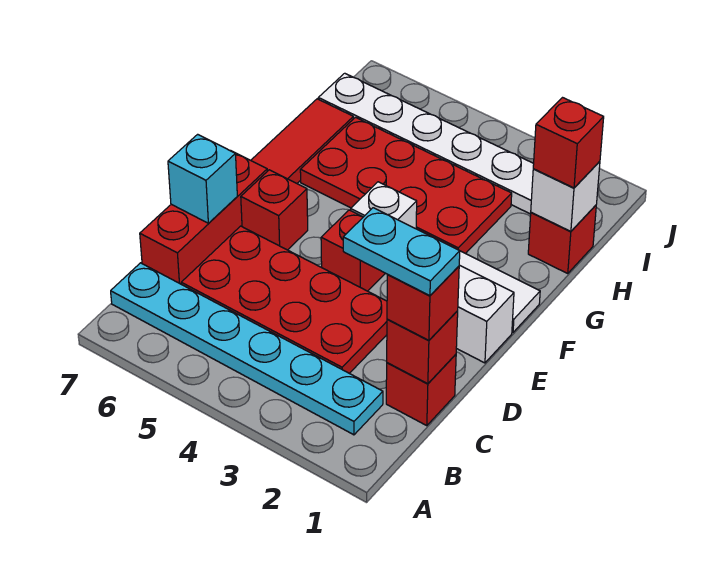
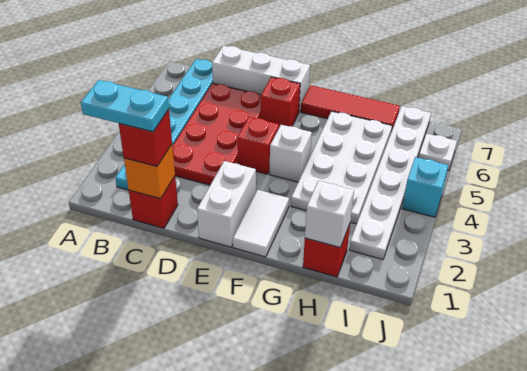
red brick C1 level 2 -> orange brick C1 level 2
cyan plate C1:C2 level 4 -> cyan plate B1:C1 level 4
red brick C7:E7 level 1 -> white brick C7:E7 level 1
cyan brick D7 level 2 -> cyan brick J4 level 1
red plate G3:H6 level 1 -> white plate G3:H6 level 1
red brick H1 level 3 -> none
none -> white plate J6 level 1

